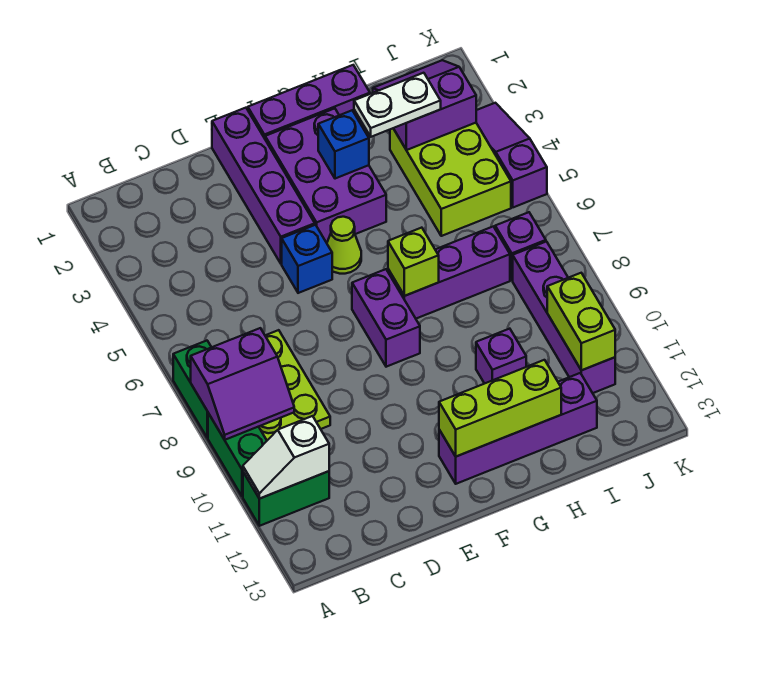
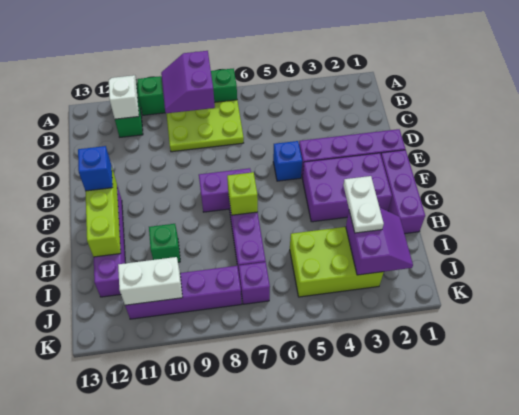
lime cone F5 level 1 -> none
blue brick G3 level 2 -> blue brick F12 level 3
purple brick H10 level 1 -> green brick H10 level 1
lime brick J10:J11 level 2 -> white brick J10:J11 level 2
purple slope K3:K5 level 1 top 5 -> none

